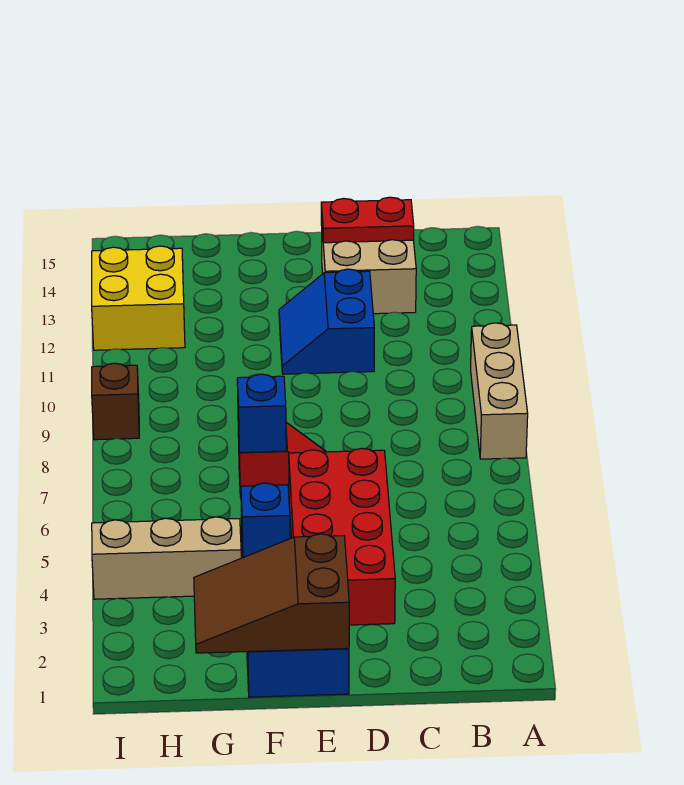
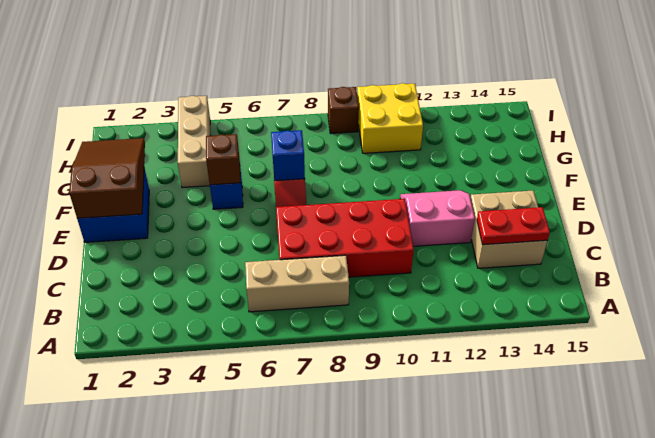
tan brick A8:A10 level 1 -> tan brick B6:B8 level 1
red plate C14:D14 level 2 -> red plate C13:C14 level 2
red brick D3:E6 level 1 -> red brick C7:D10 level 1
blue slope D11:E12 level 1 top D -> pink slope D11:E12 level 1 top D
none -> brown brick F5 level 2
yellow brick H12:I13 level 1 -> yellow brick H10:I11 level 1

